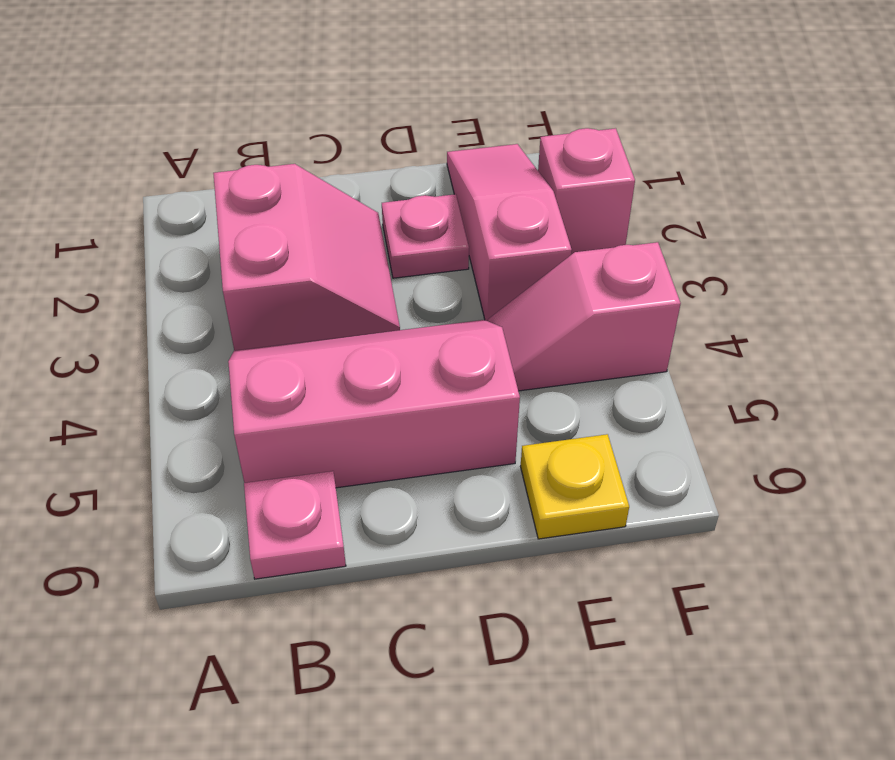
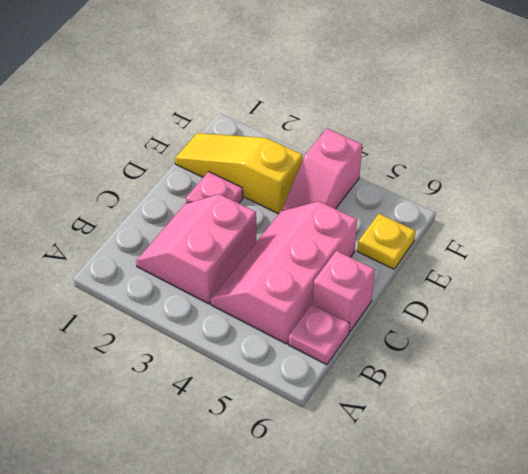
pink slope B2:C3 level 1 top B -> pink slope B2:C3 level 1 top 3
pink slope E1:E3 level 1 top 3 -> yellow slope E1:E3 level 1 top 3
pink brick F2 level 1 -> pink brick C6 level 1

